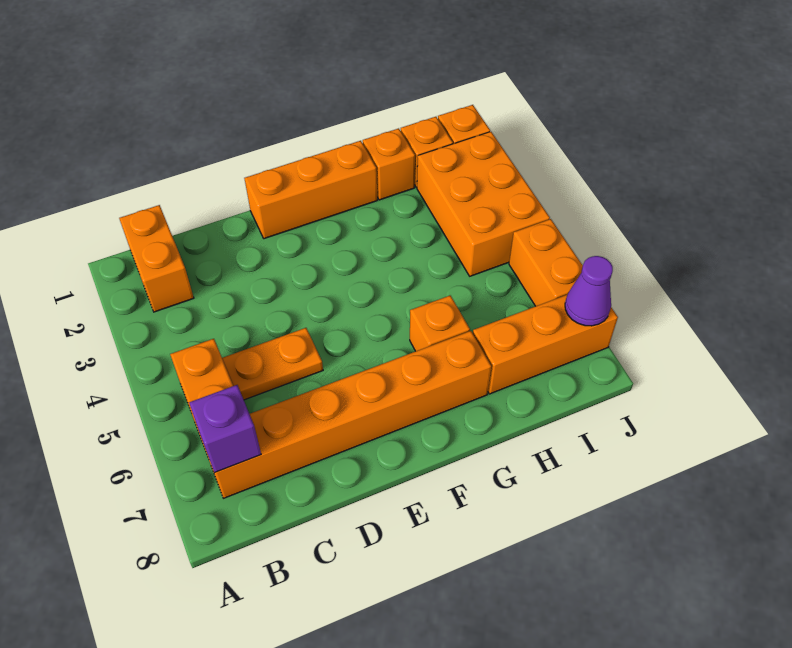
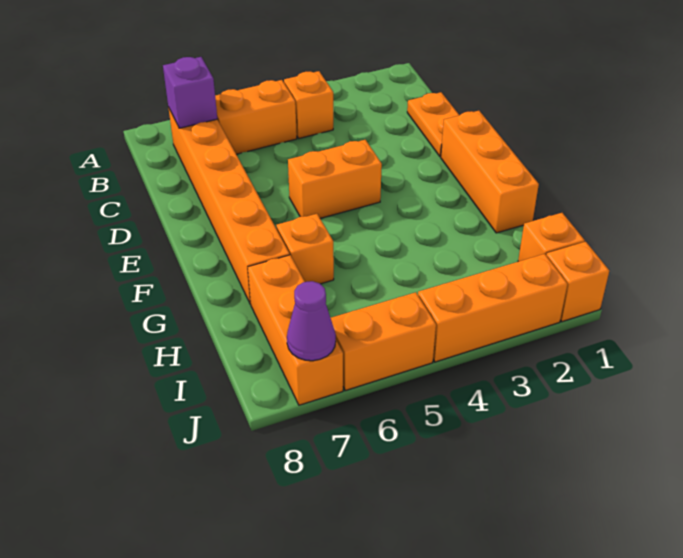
orange brick B1:B2 level 1 -> orange brick E4:E5 level 1
orange plate C5:D5 level 1 -> orange plate C1:D1 level 1
orange brick H1 level 1 -> orange brick B4 level 1
orange brick I2:J4 level 1 -> orange brick J2:J4 level 1

